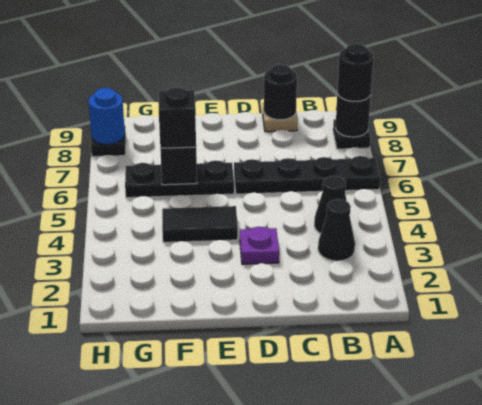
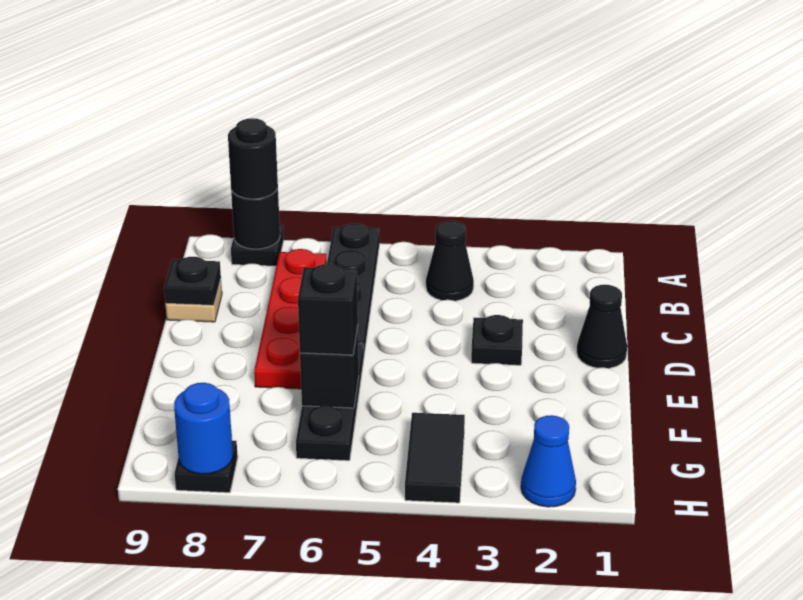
black cone B3 level 1 -> black cone D1 level 1
none -> red plate B7:E7 level 1
black round brick C9 level 2 -> black plate C9 level 2
purple plate D3 level 1 -> black plate D3 level 1
black tile E4:F4 level 1 -> black tile G4:H4 level 1
none -> blue cone H2 level 1

